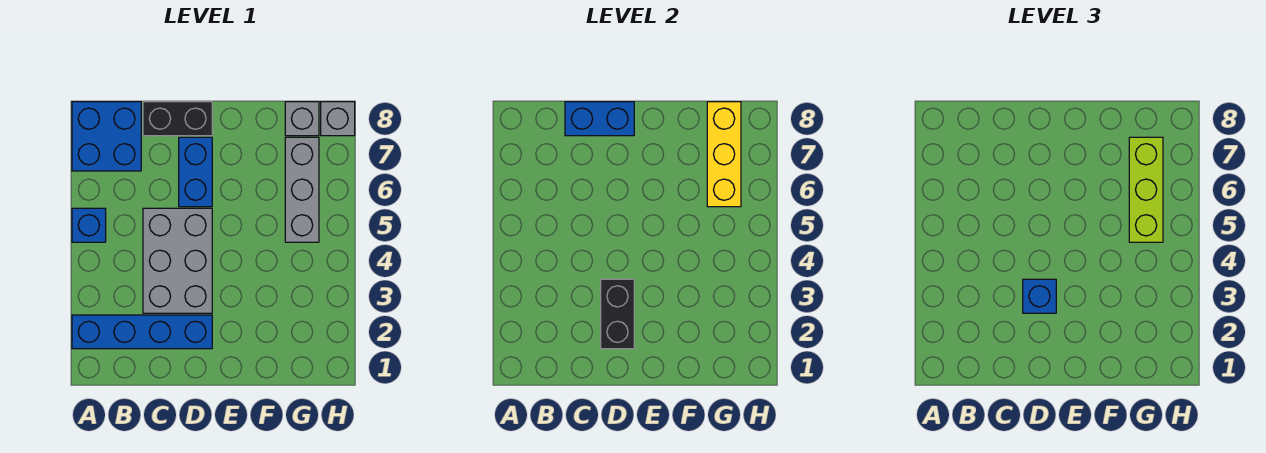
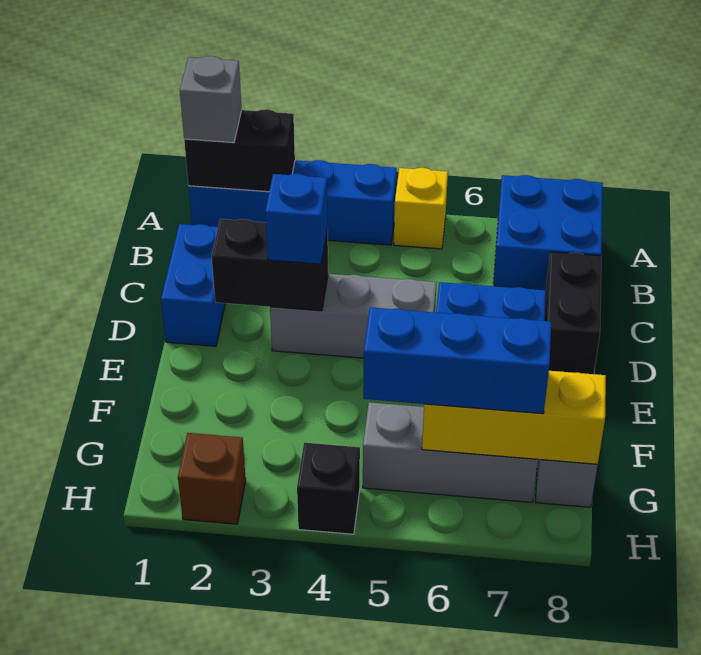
none -> black brick A1:A2 level 2
blue brick A2:D2 level 1 -> blue brick A1:A4 level 1
blue brick A5 level 1 -> yellow brick A5 level 1
grey brick C3:D5 level 1 -> grey brick D3:D5 level 1
blue brick C8:D8 level 2 -> blue brick C1:D1 level 1
lime brick G5:G7 level 3 -> blue brick G5:G7 level 3
none -> brown brick H2 level 1
none -> black brick H4 level 1
grey brick H8 level 1 -> grey brick A1 level 3

